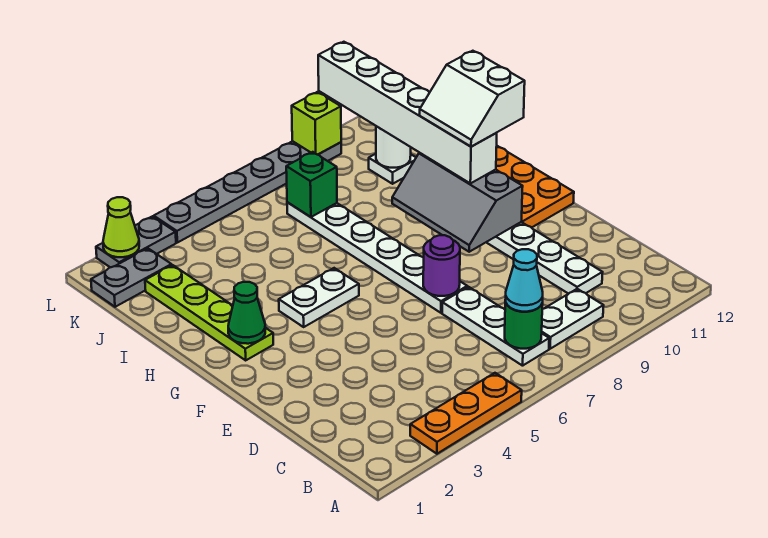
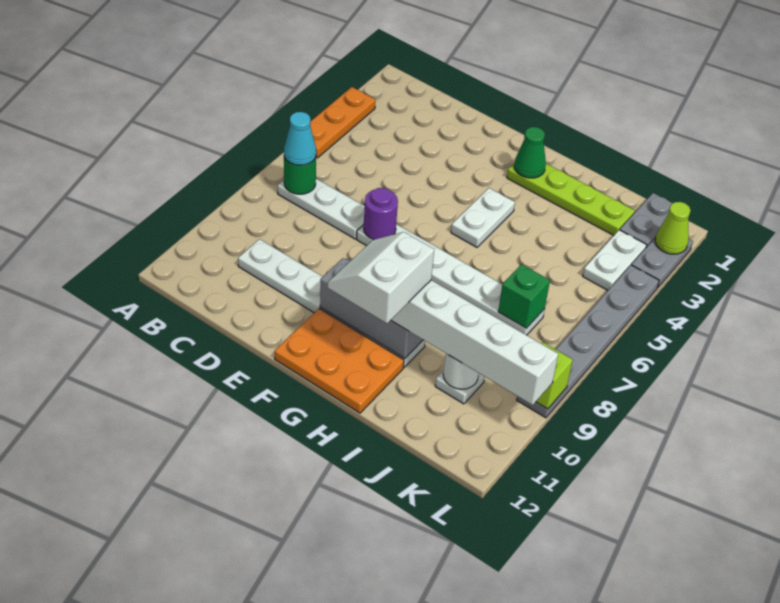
white plate B8:B9 level 1 -> white plate K3:K4 level 1
white slope G10:H11 level 4 top 11 -> white slope G10:H11 level 4 top H

